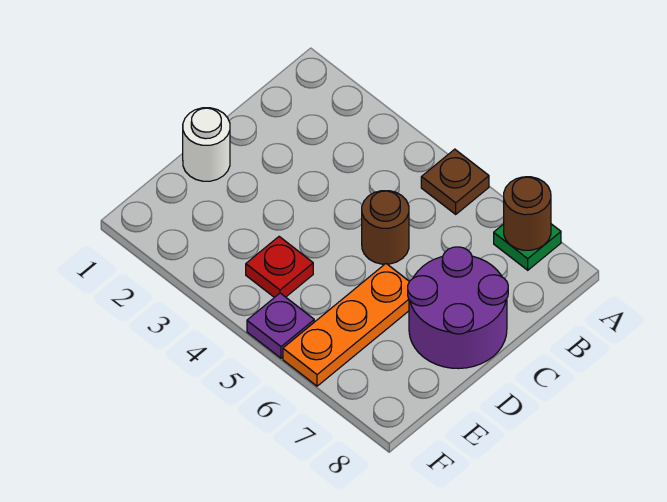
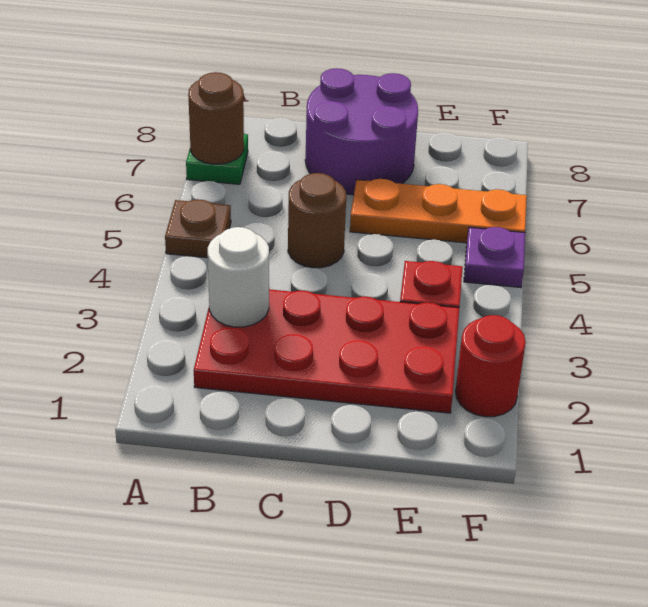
none -> red plate B2:E3 level 1
white round brick D1 level 1 -> white round brick B3 level 2
none -> red round brick F2 level 1

